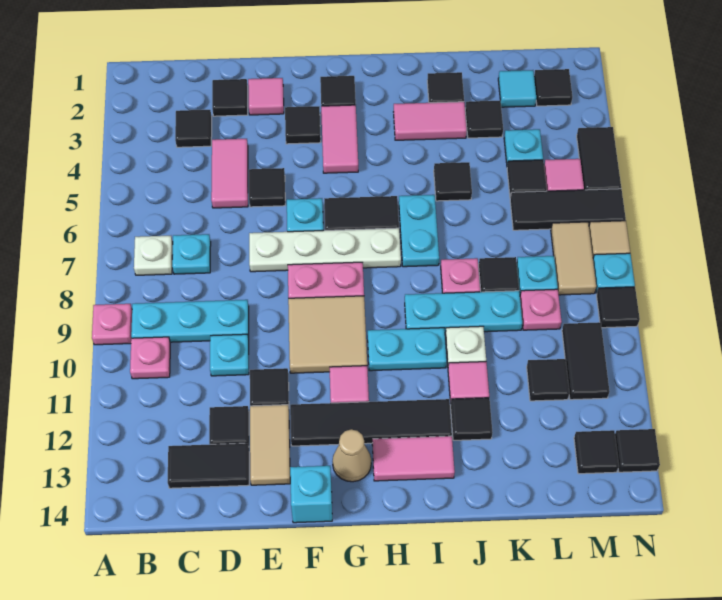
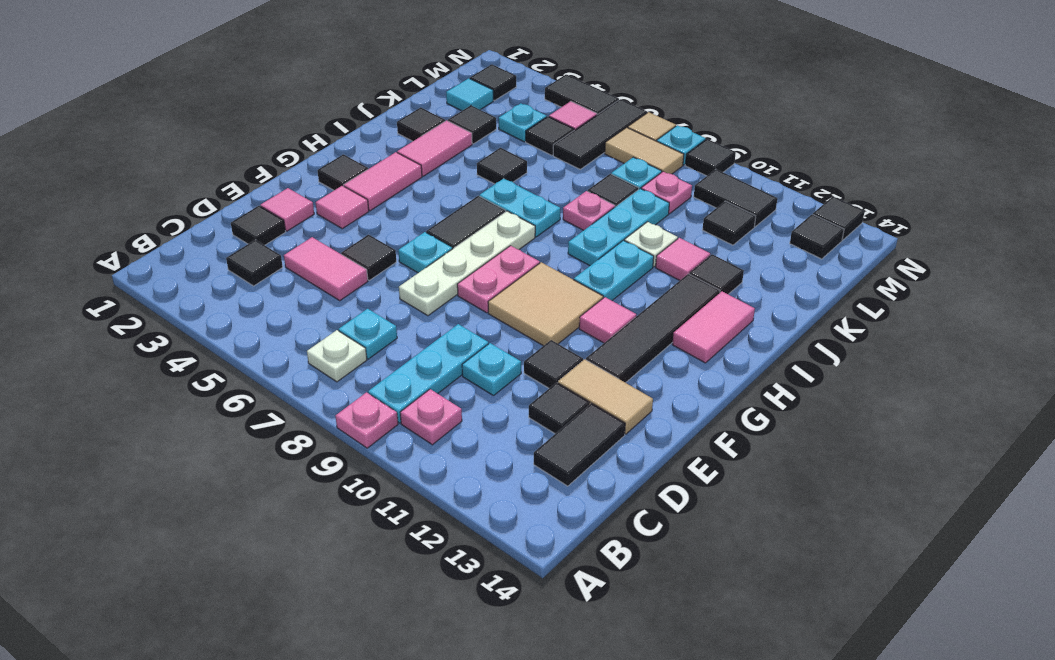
black tile F3 level 1 -> pink tile F3 level 1
cyan brick F14 level 1 -> none
pink tile G3:G4 level 1 -> pink tile G3:H3 level 1
tan cone G13 level 1 -> none

